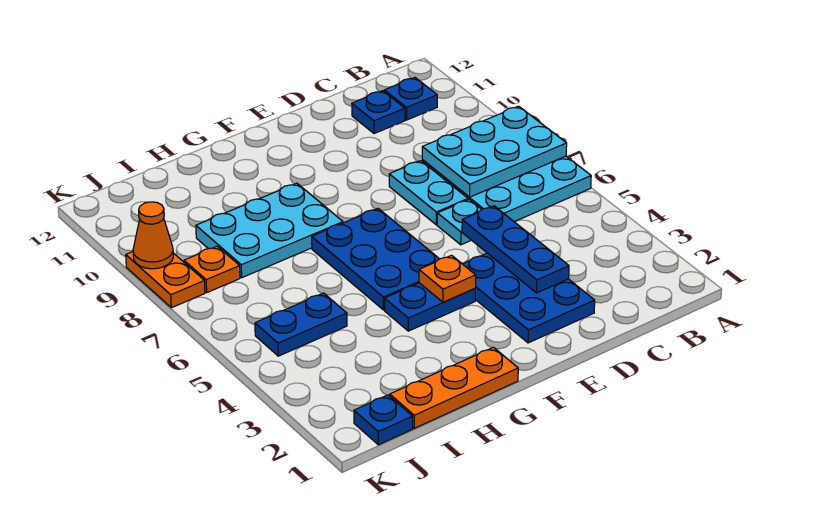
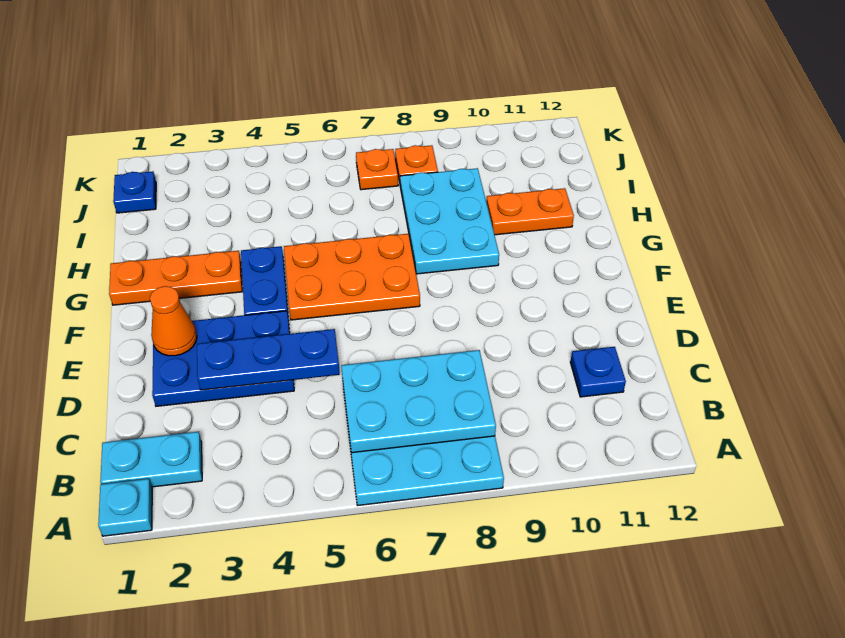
cyan plate A7:C8 level 2 -> cyan plate B6:C8 level 2
blue plate B11 level 1 -> none
cyan plate D6 level 1 -> cyan plate A1 level 1
cyan plate D7:D8 level 1 -> cyan plate B1:B2 level 1
orange plate F4 level 2 -> orange plate J7 level 1
blue plate F5:G7 level 1 -> orange plate F5:G7 level 1
orange plate G1:I1 level 1 -> orange plate G1:G3 level 1
blue plate I5:J5 level 1 -> none
orange plate K8:K9 level 1 -> orange plate H10:H11 level 1
orange cone K9 level 2 -> orange cone E2 level 2

